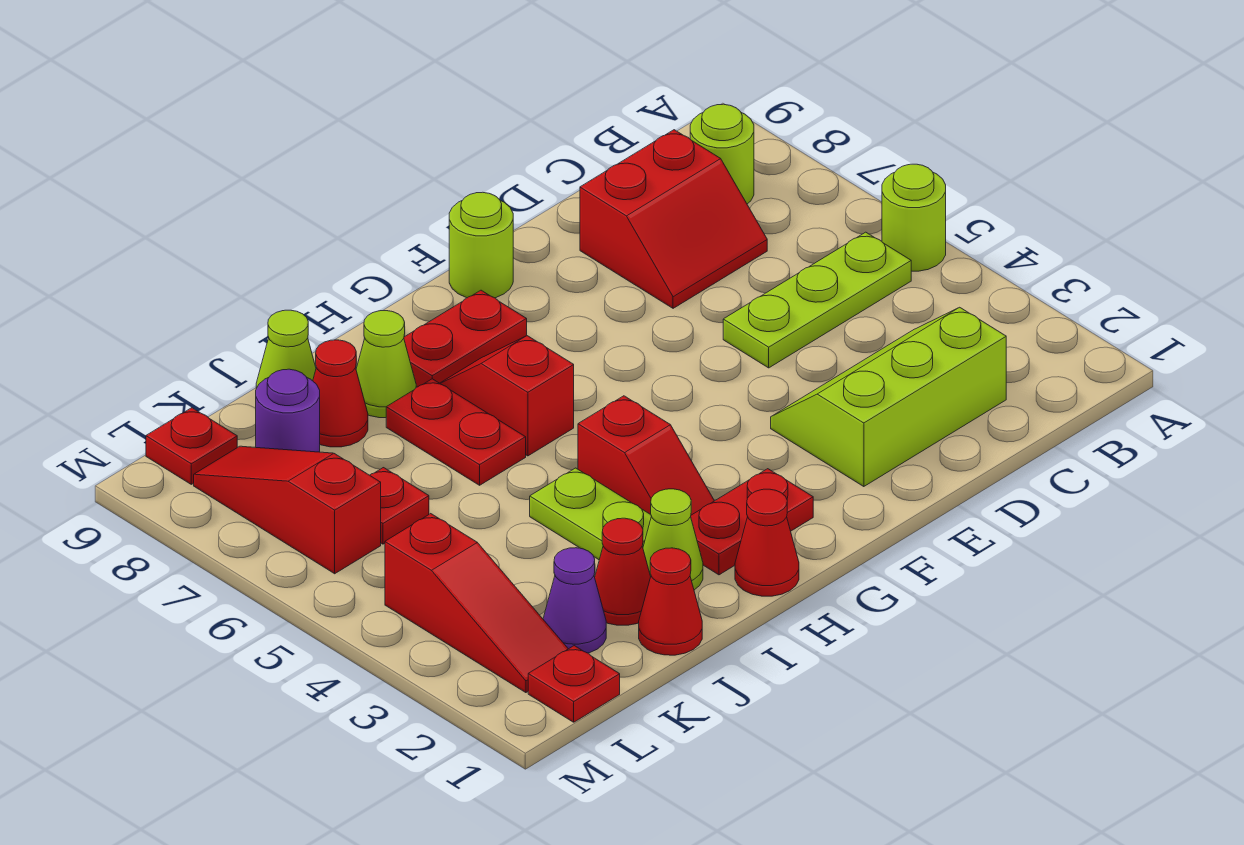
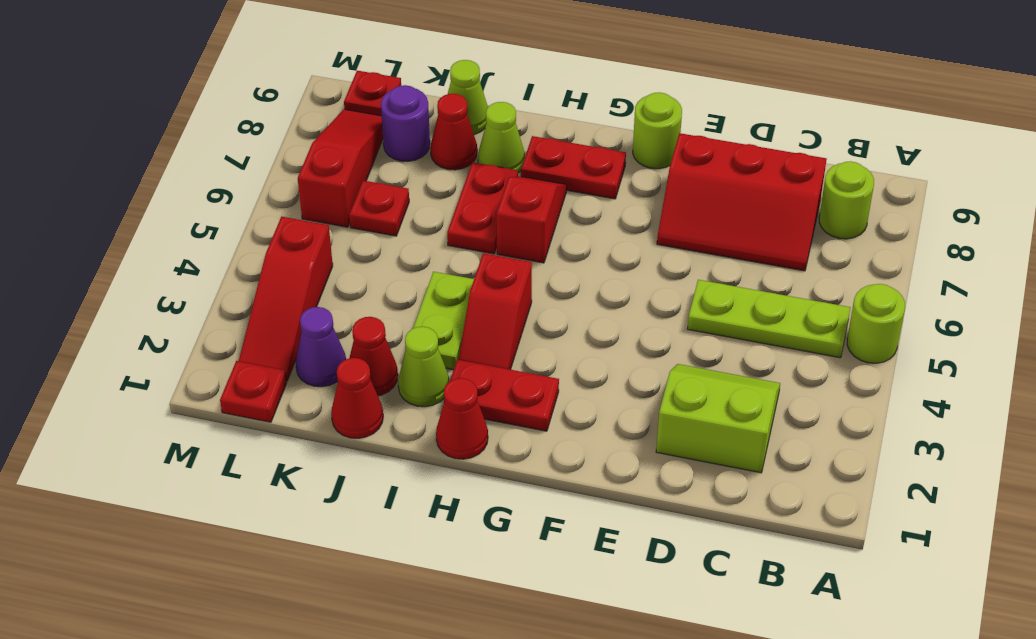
lime slope C2:E3 level 1 top 2 -> lime slope C2:D3 level 1 top 2
red slope C7:D8 level 1 top 8 -> red slope C7:E8 level 1 top 8

